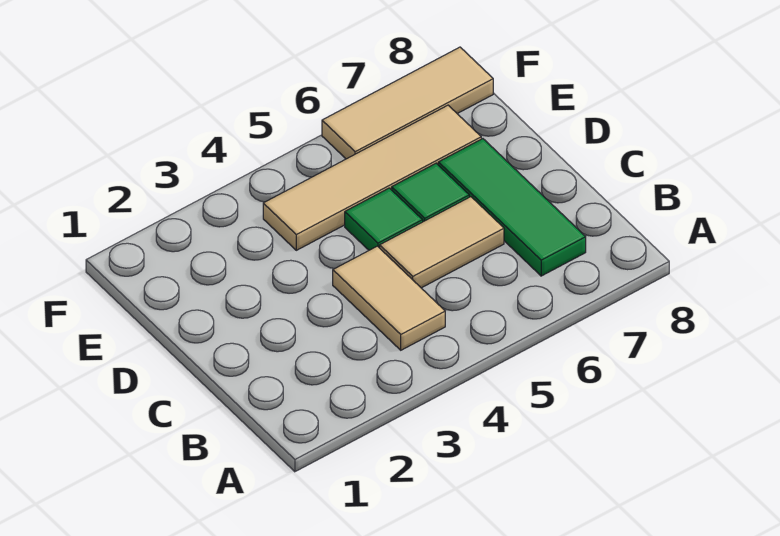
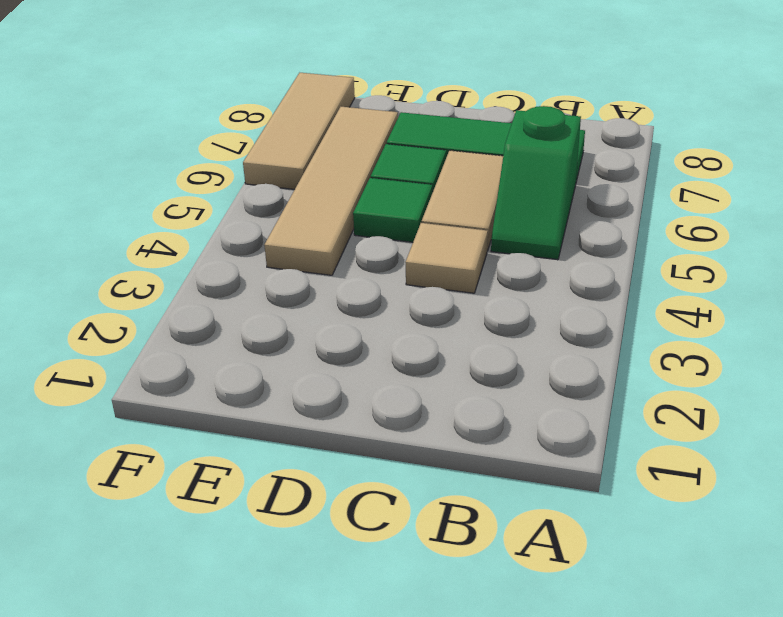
tan tile B4:C4 level 1 -> tan tile C4 level 1
none -> green slope B5:B6 level 1 top 6

